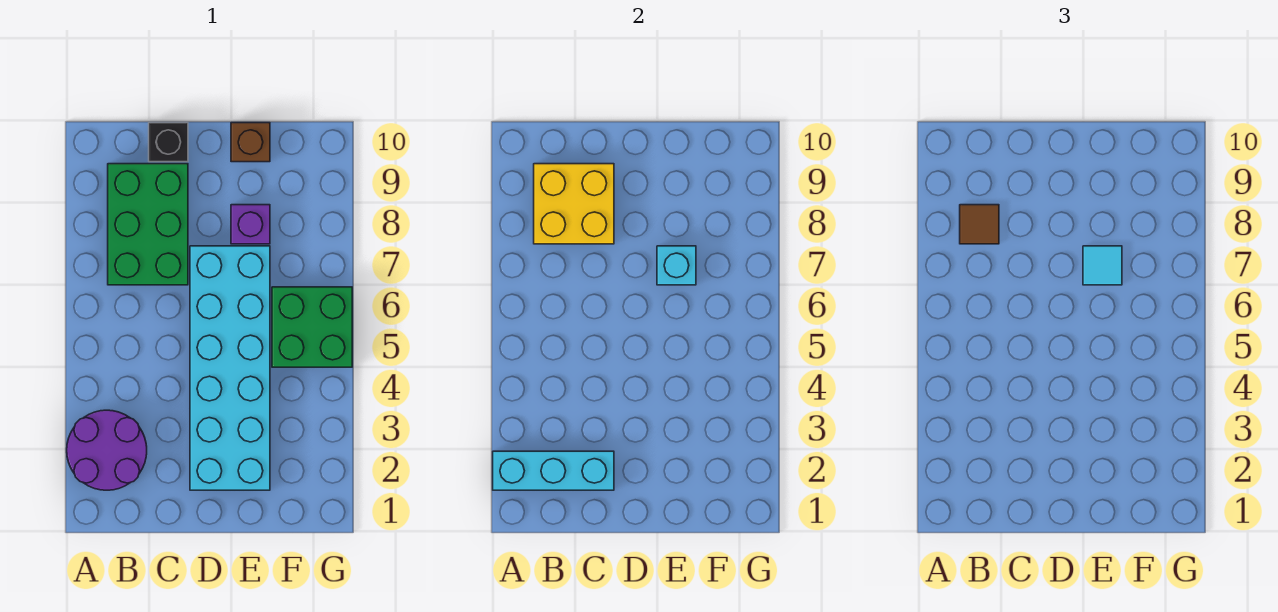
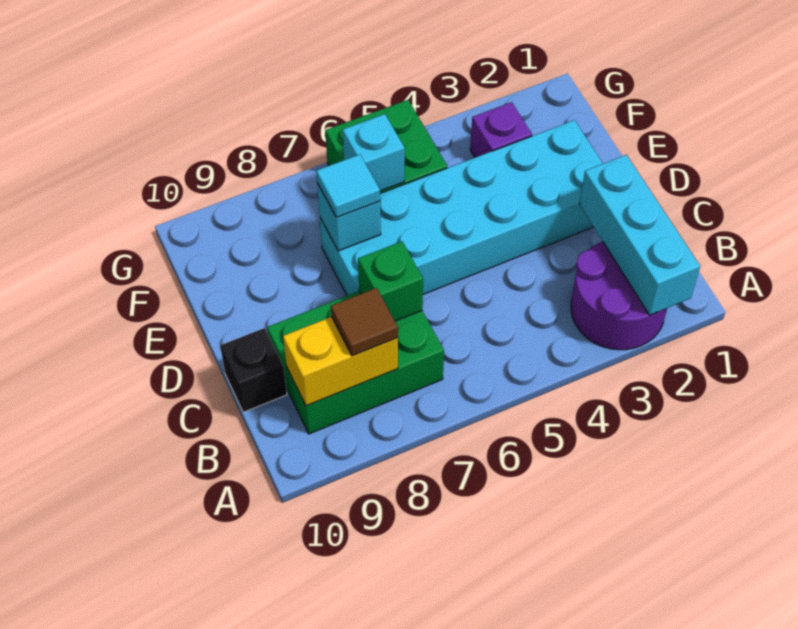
yellow brick B8:C9 level 2 -> yellow brick B8:B9 level 2
none -> green brick C7 level 2
purple brick E8 level 1 -> purple brick F3 level 1
brown brick E10 level 1 -> none
none -> cyan brick F6 level 2

